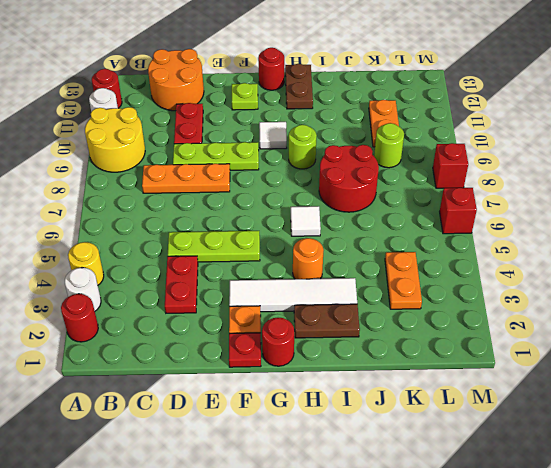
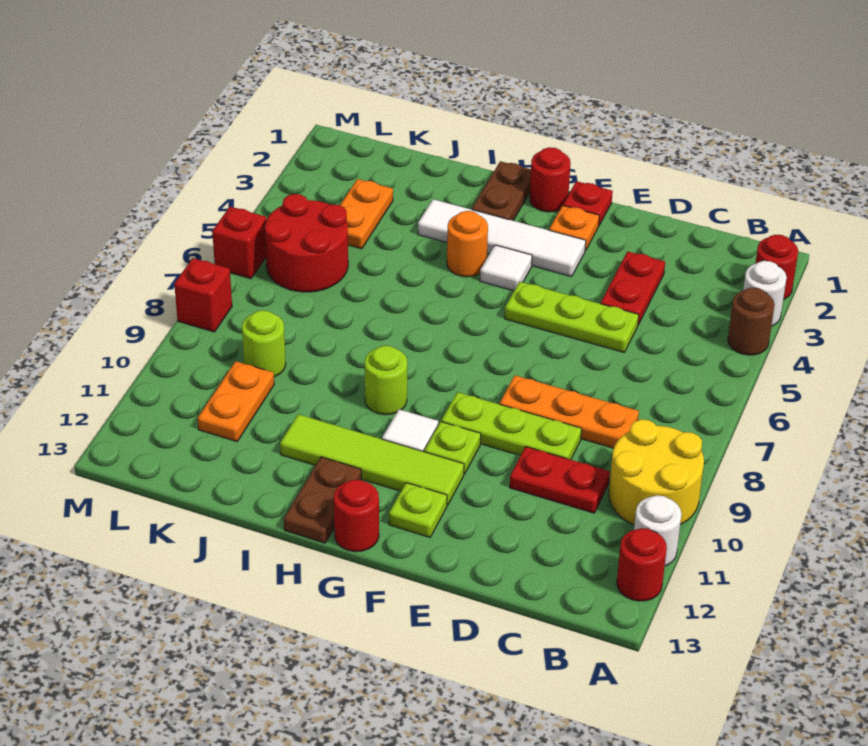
yellow round brick A4 level 1 -> brown round brick A4 level 1
orange round brick C12:D13 level 1 -> none
red plate D10:D11 level 1 -> red plate C10:D10 level 1
none -> lime plate F10 level 1
none -> lime tile F11:I11 level 1
brown plate H2:I2 level 1 -> brown plate H1:H2 level 1
white tile H6 level 1 -> white tile G4 level 1
red round brick I7:J8 level 1 -> red round brick K5:L6 level 1

